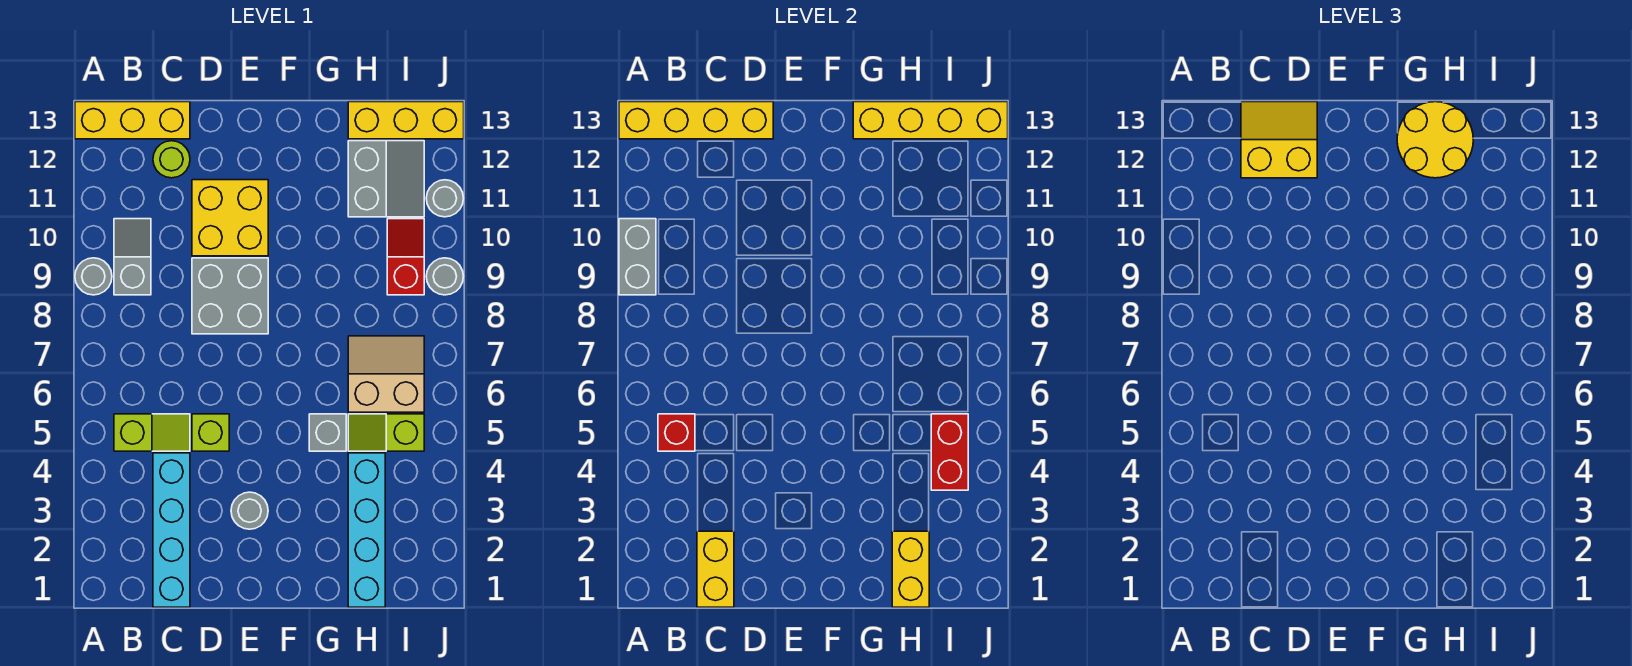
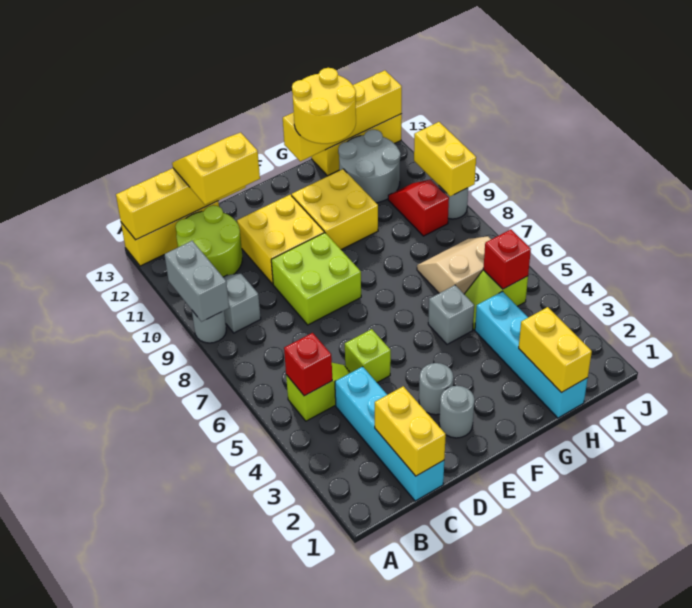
lime round brick C12 level 1 -> lime round brick B11:C12 level 1
grey brick D8:E9 level 1 -> lime brick D8:E9 level 1
none -> yellow brick F10:G11 level 1
grey slope H11:I12 level 1 top H -> grey round brick H11:I12 level 1
red brick I4:I5 level 2 -> red brick I5 level 2
none -> yellow brick J9:J10 level 2
grey round brick J11 level 1 -> grey round brick E2 level 1

